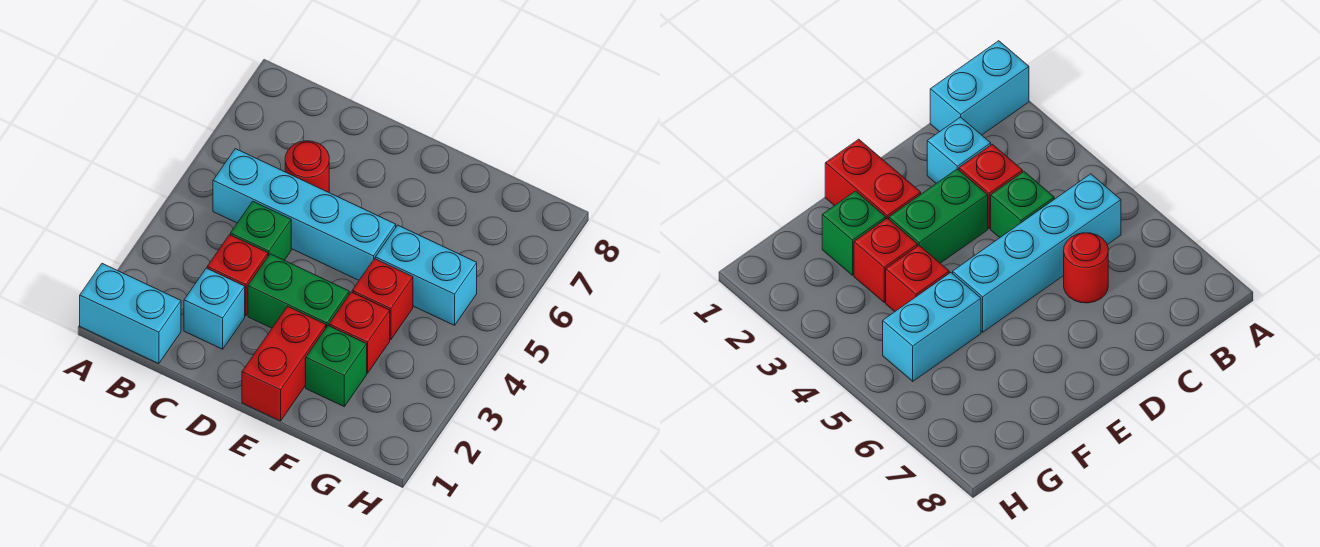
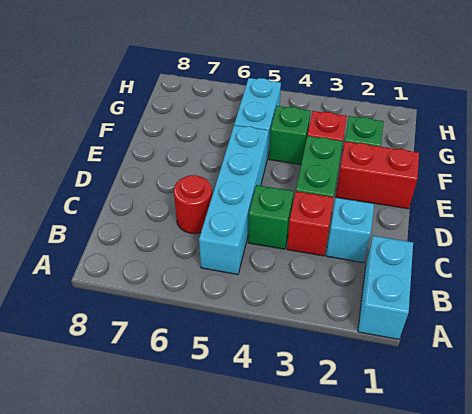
red brick F4 level 1 -> green brick F4 level 1

